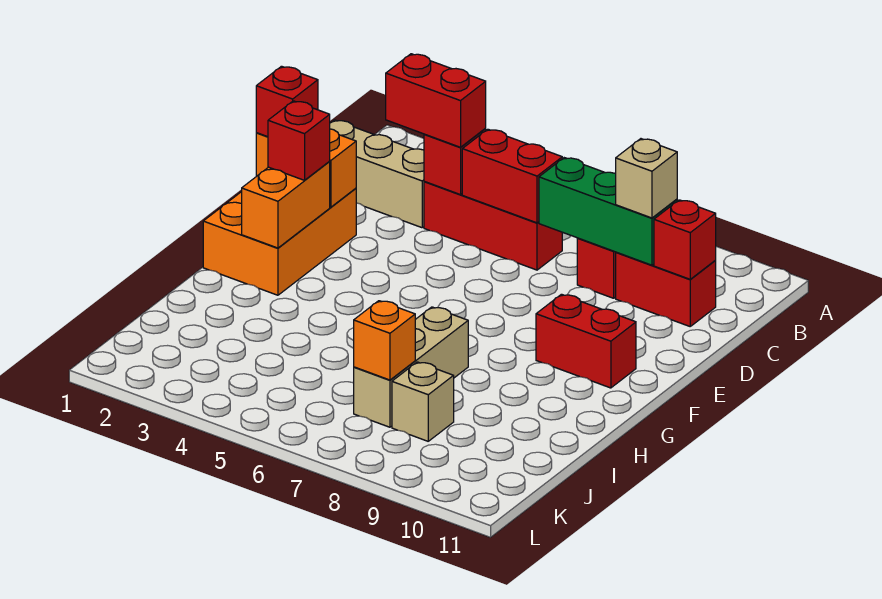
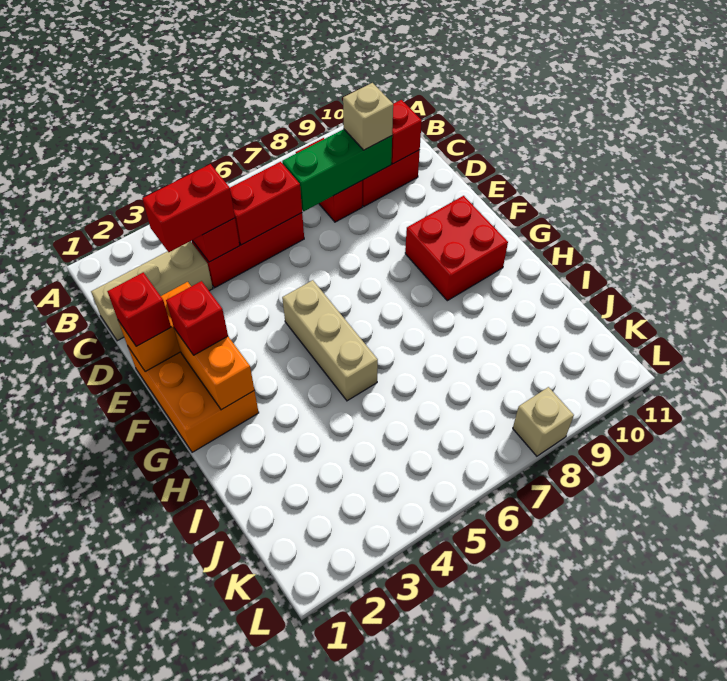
red brick F9:F10 level 1 -> red brick F9:G10 level 1
tan brick H7:J7 level 1 -> tan brick F5:H5 level 1
orange brick J7 level 2 -> none
tan brick J8 level 1 -> tan brick L8 level 1

